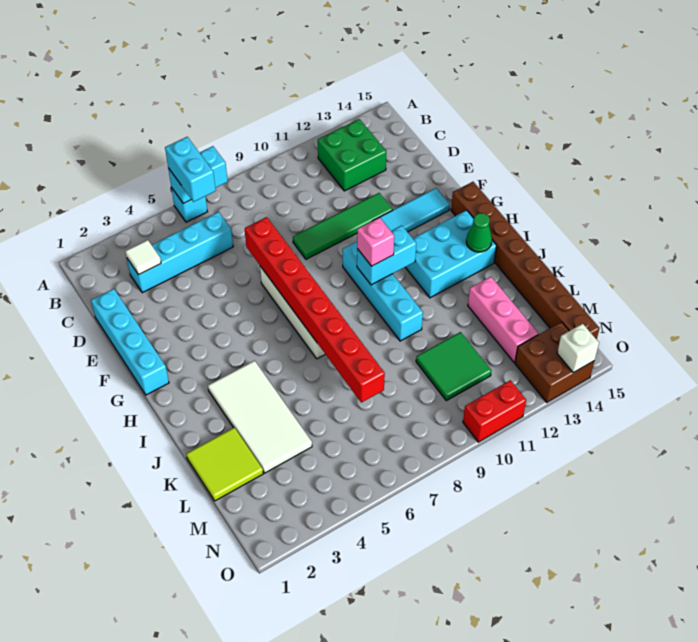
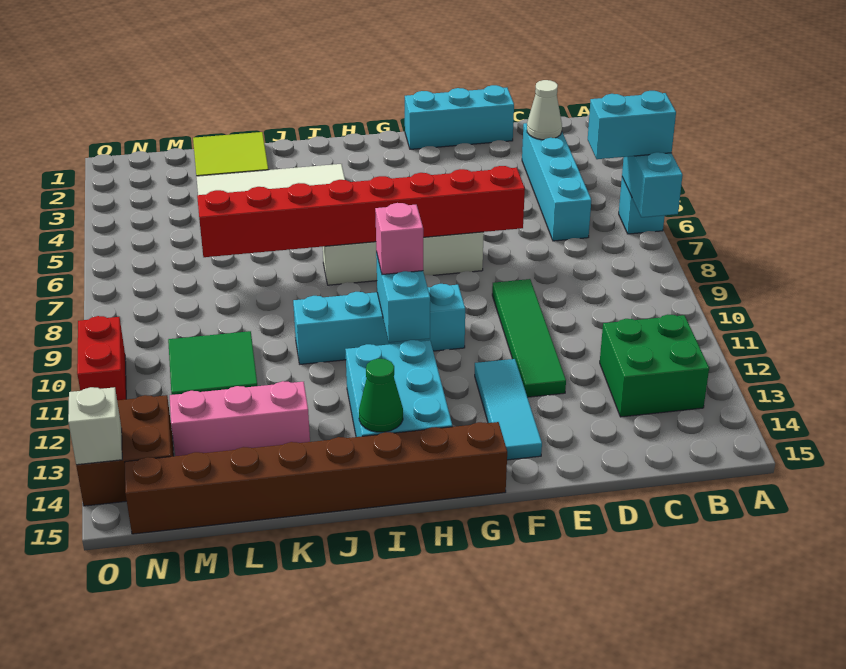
white tile C3 level 2 -> white cone C3 level 2
cyan brick D1:G1 level 1 -> cyan brick D1:F1 level 1

